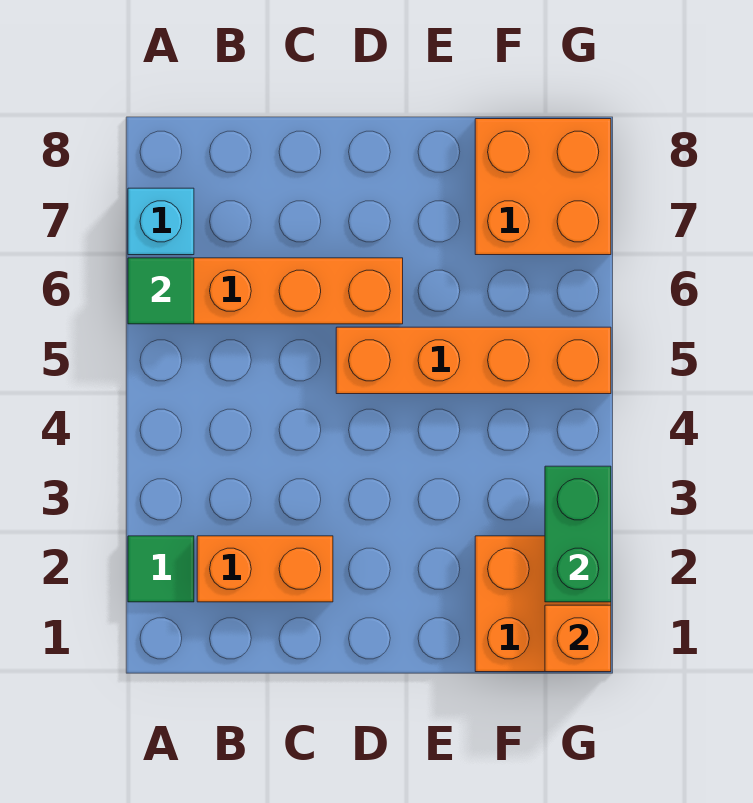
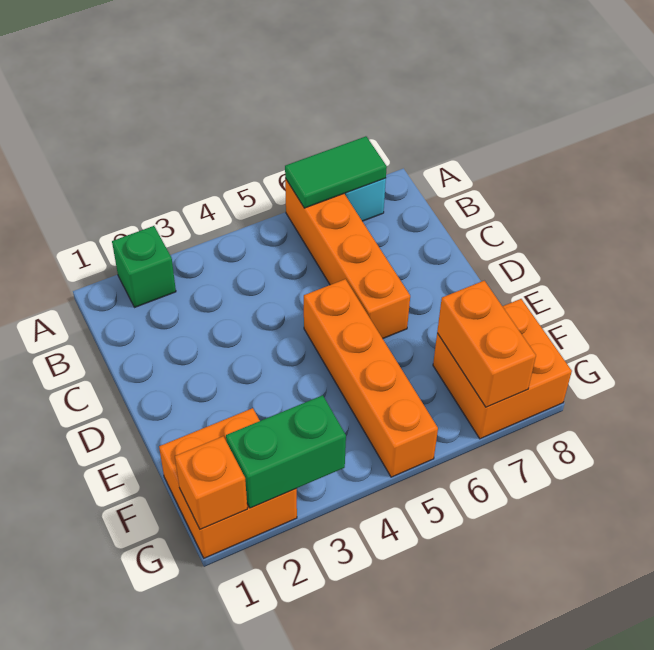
green tile A2 level 1 -> green brick A2 level 1
green tile A6 level 2 -> green tile A6:A7 level 2
orange brick B2:C2 level 1 -> orange brick F7:G7 level 2

